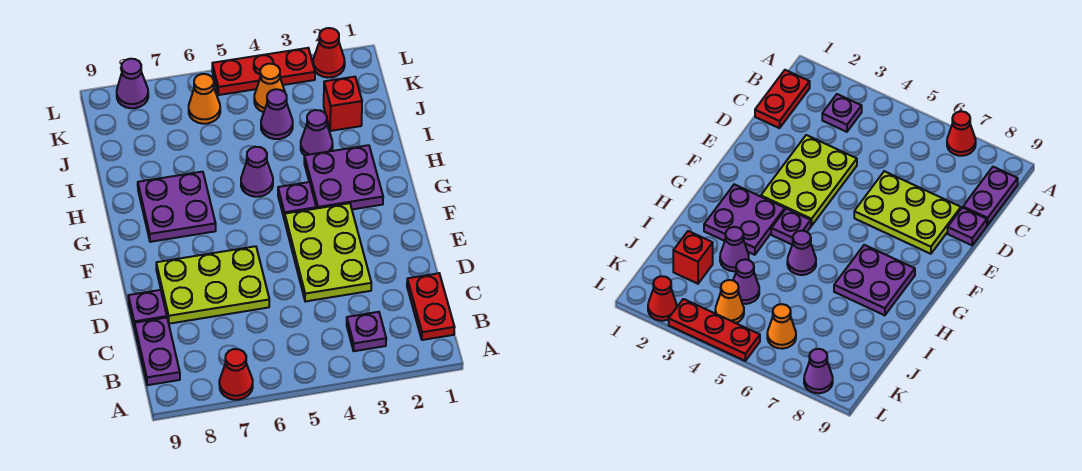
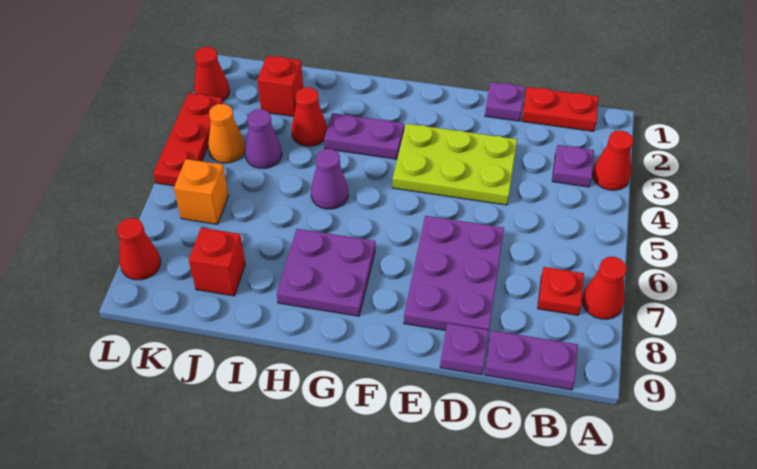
none -> red cone A3 level 1
none -> red plate B7 level 1
lime plate D6:E8 level 1 -> purple plate D6:E8 level 1
purple plate G2:H3 level 1 -> purple plate G3:H3 level 1
purple plate G4 level 1 -> purple plate D1 level 1
purple cone I3 level 1 -> red cone I3 level 1
none -> red brick J8 level 1
orange cone K6 level 1 -> orange brick K6 level 1
purple cone L8 level 1 -> red cone L8 level 1

